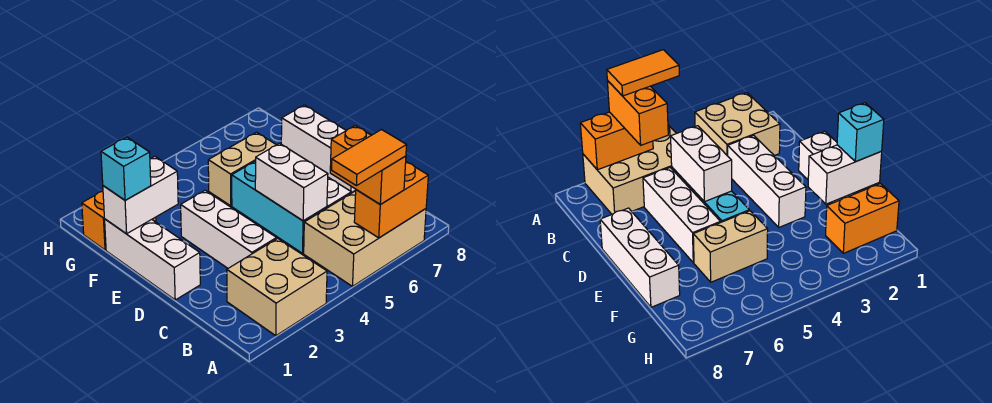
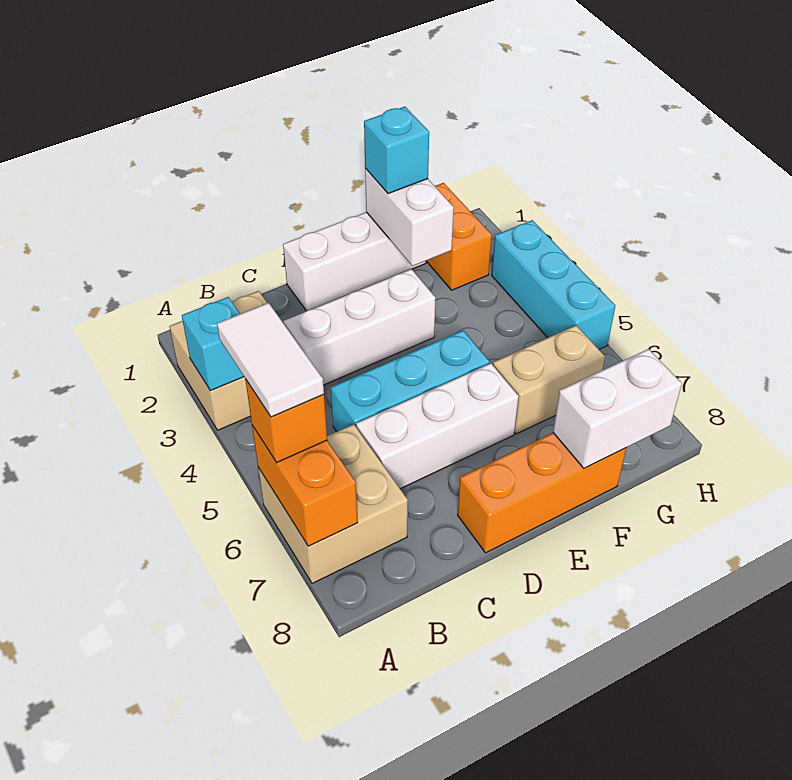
none -> cyan brick A3 level 2
tan brick A5:B7 level 1 -> tan brick A6:B7 level 1
orange tile A5:A6 level 4 -> white tile A5:A6 level 4
orange brick A6:B6 level 3 -> orange brick A6 level 3
white brick C5:D5 level 2 -> white brick F8:G8 level 2
white brick D8:F8 level 1 -> orange brick D8:F8 level 1
tan brick F5:F6 level 1 -> tan brick F6:G6 level 1
none -> cyan brick H3:H5 level 1

